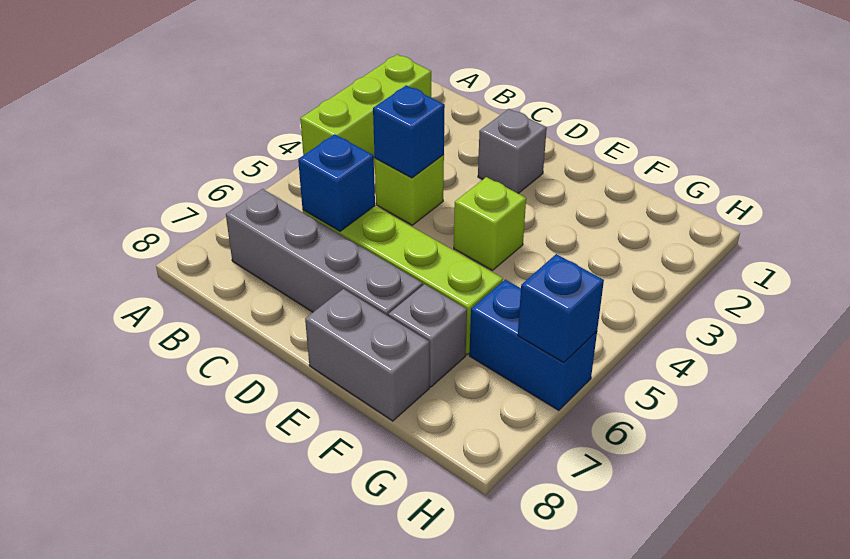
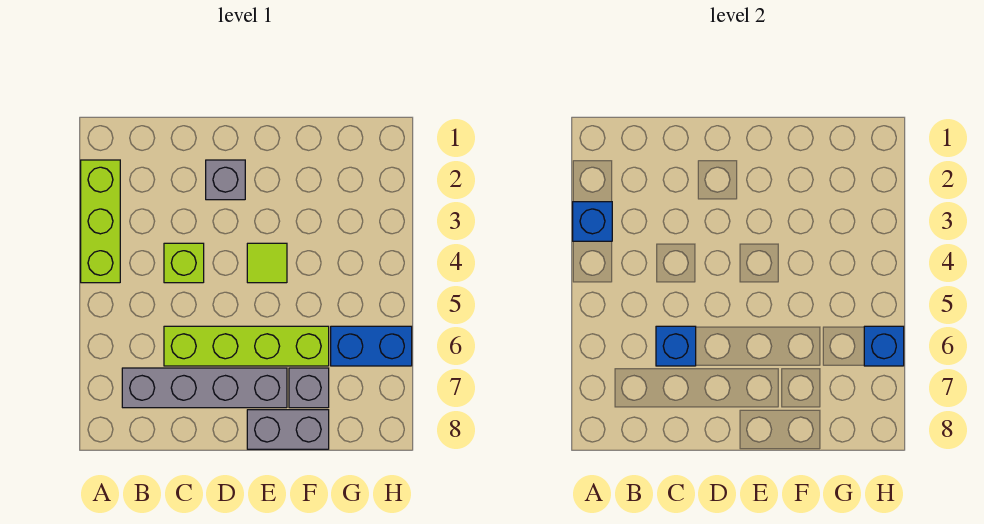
blue brick C4 level 2 -> blue brick A3 level 2
lime brick E4 level 1 -> lime tile E4 level 1

